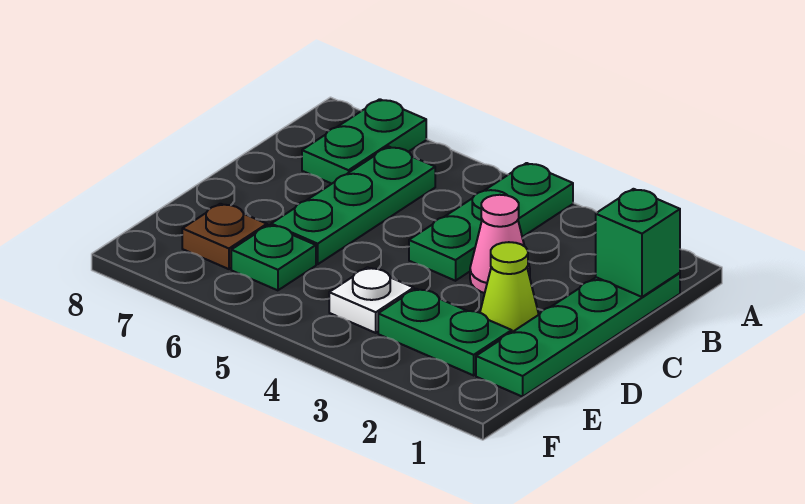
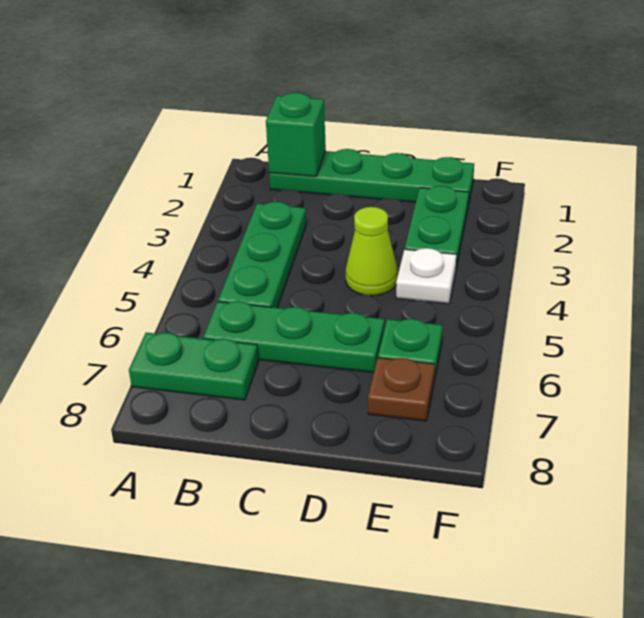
green plate A4:C4 level 1 -> green plate B3:B5 level 1
pink cone C3 level 1 -> none
lime cone D2 level 1 -> lime cone D4 level 1

